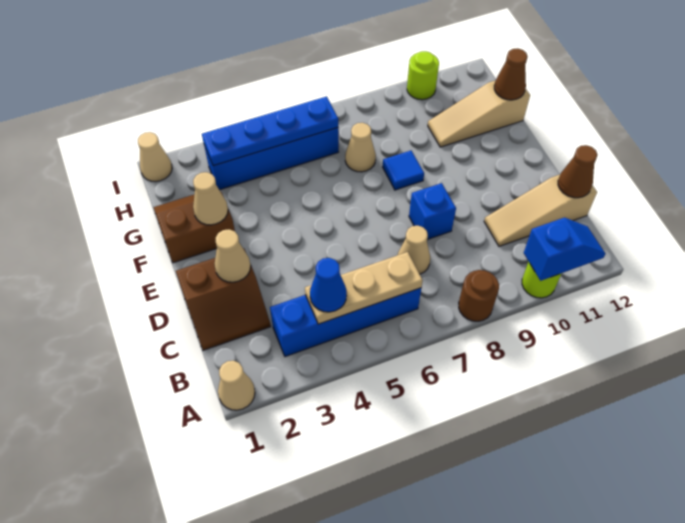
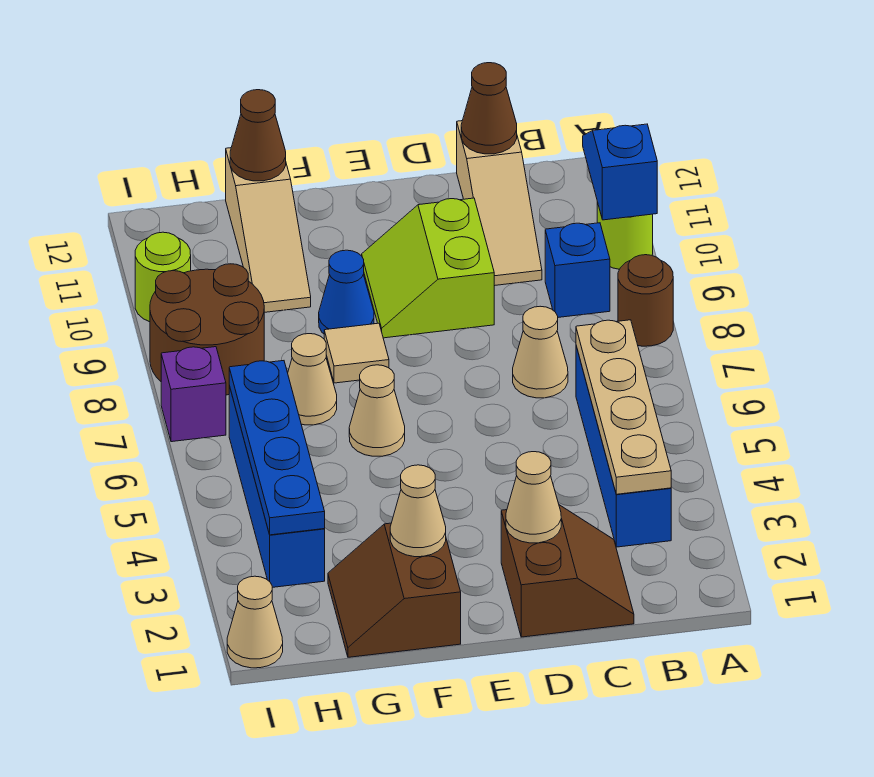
tan cone A1 level 1 -> tan cone F6 level 1
tan plate B4:B6 level 2 -> tan plate B3:B6 level 2
blue cone B4 level 3 -> blue cone F9 level 1
blue brick D8 level 1 -> blue brick B9 level 1
none -> lime slope D9:E10 level 1 top D
blue tile F8 level 1 -> tan tile F8 level 1
none -> brown round brick H8:I9 level 1
none -> purple brick I7 level 1

